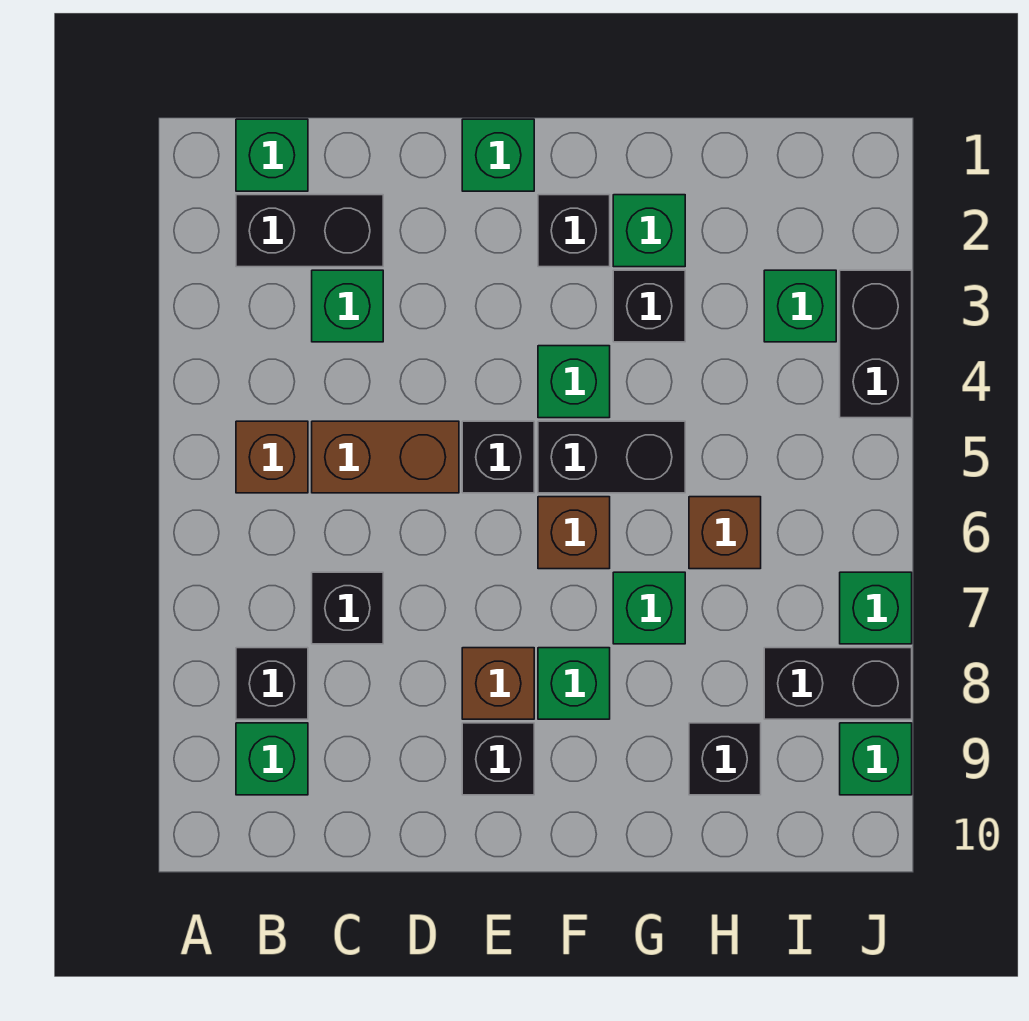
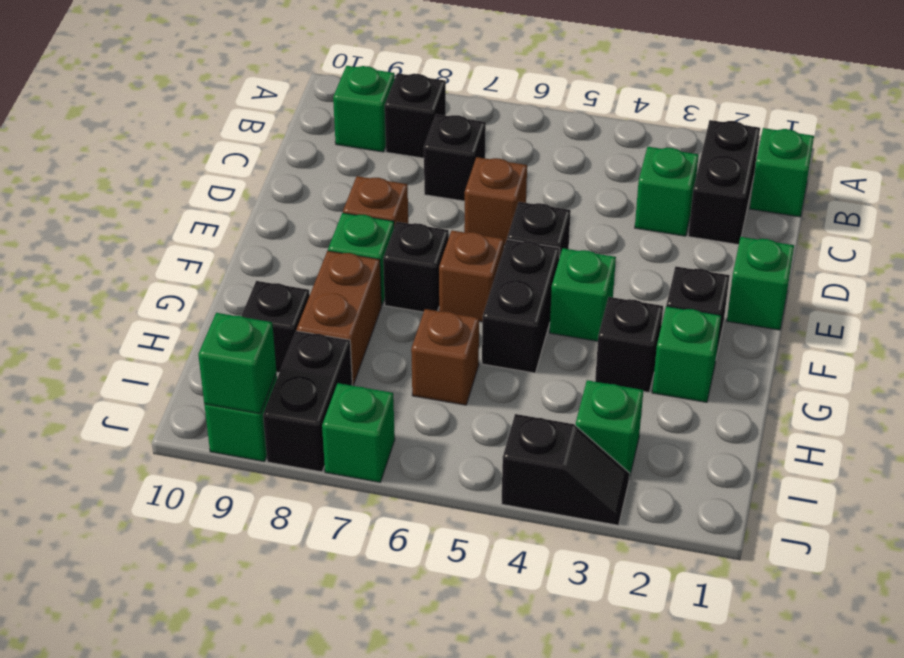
brown brick B5 level 1 -> brown brick D6 level 1
brown brick C5:D5 level 1 -> brown brick G8:H8 level 1
black brick E9 level 1 -> black brick F7 level 1
green brick G7 level 1 -> green brick J9 level 2
black brick J3:J4 level 1 -> black slope J3:J4 level 1 top 4

